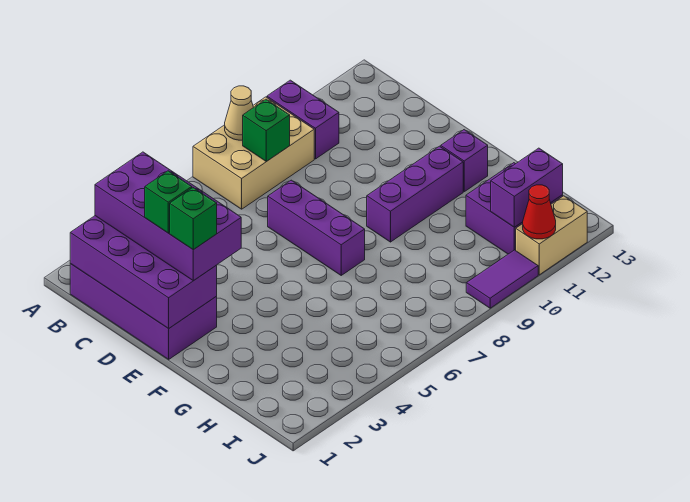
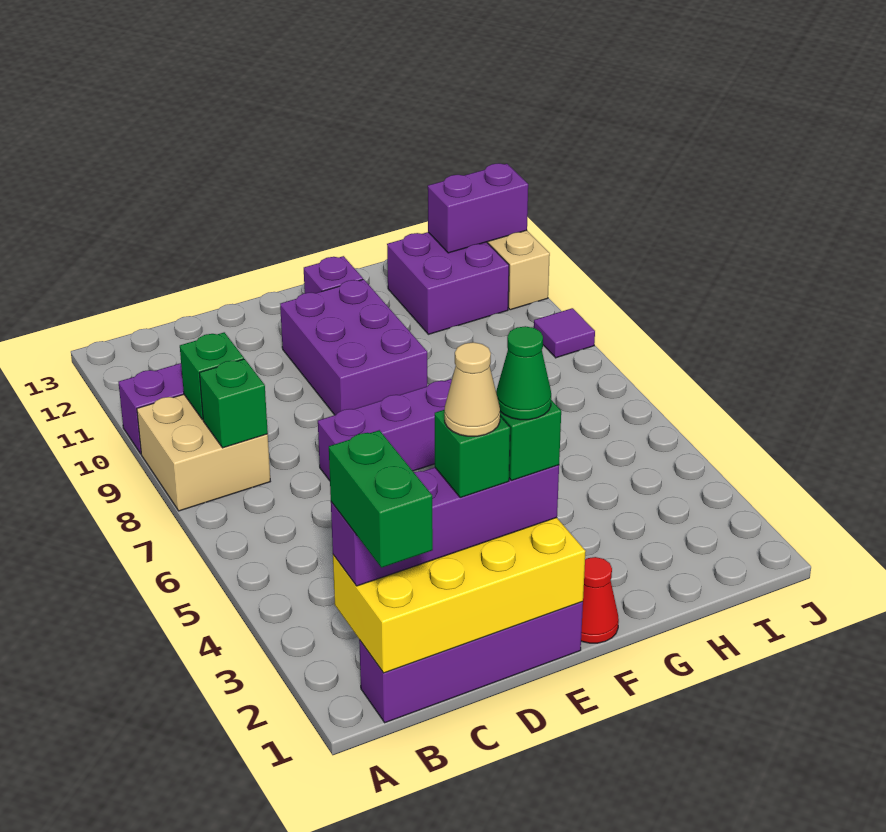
tan brick A7:B9 level 1 -> tan brick A8:B9 level 1
tan cone A8 level 2 -> tan cone D2 level 5
purple brick B1:E2 level 1 -> purple brick B1:E1 level 1
purple brick B1:E2 level 2 -> yellow brick B1:E2 level 2
none -> green brick B1:B2 level 4
purple brick B2:E3 level 3 -> purple brick B2:E2 level 3
none -> green brick B9 level 2
none -> green cone E2 level 5
purple brick F9:F11 level 1 -> purple brick E9:F11 level 1
purple brick I11:I12 level 2 -> purple brick I12:J12 level 2
purple tile J9:J10 level 1 -> purple tile J9 level 1
red cone J11 level 2 -> red cone F1 level 1

